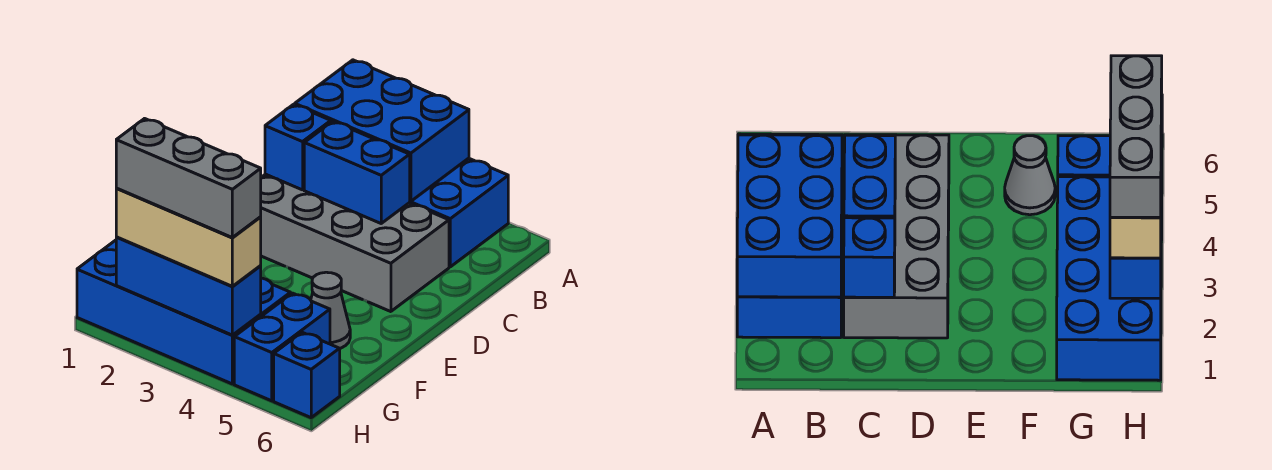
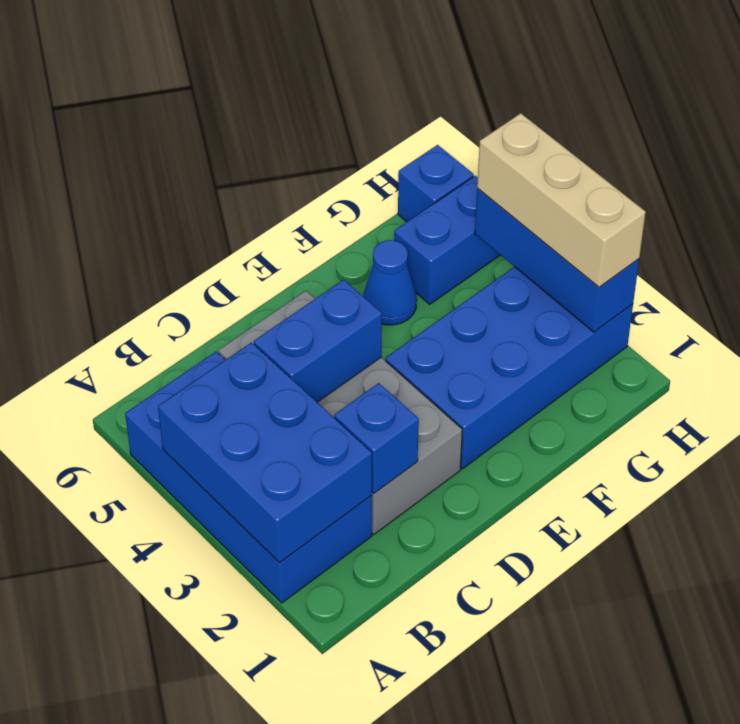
blue brick C3:C4 level 2 -> blue brick C4:D4 level 2
grey cone F5 level 1 -> blue cone F5 level 1
blue brick G1:H4 level 1 -> blue brick E2:H3 level 1
grey brick H2:H4 level 4 -> none

